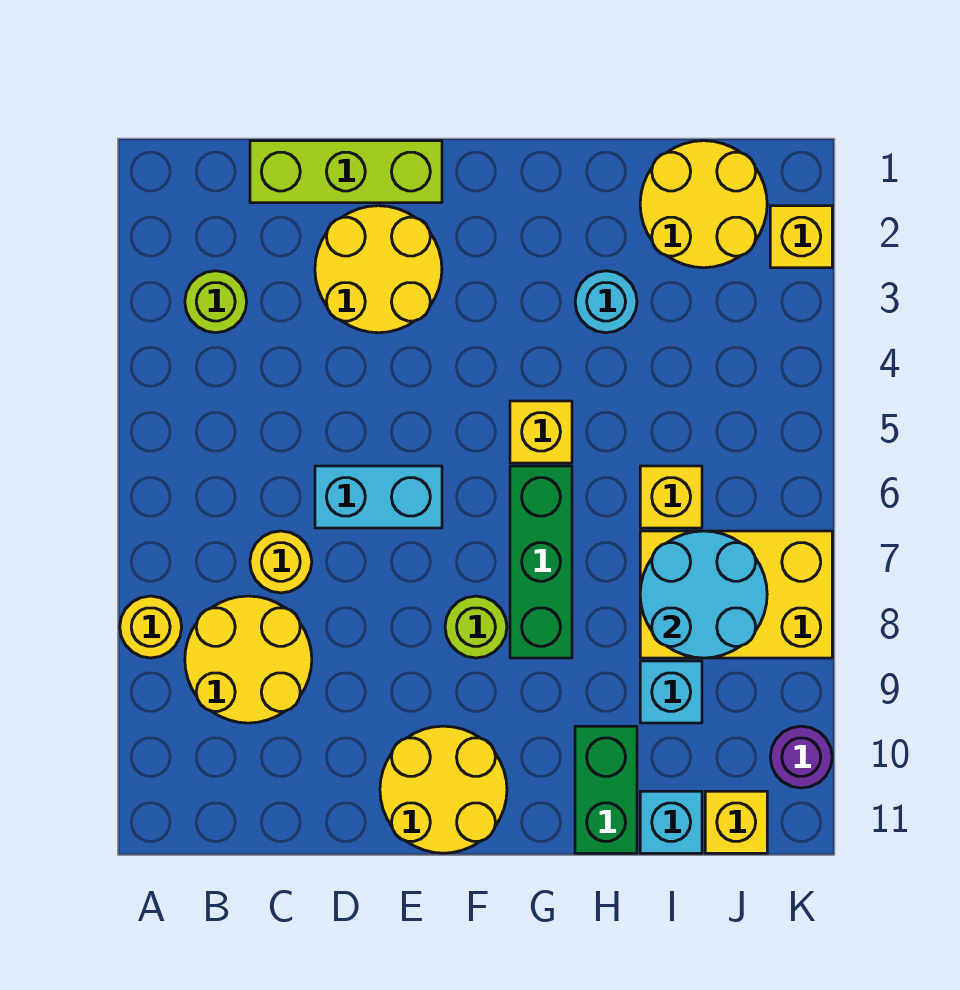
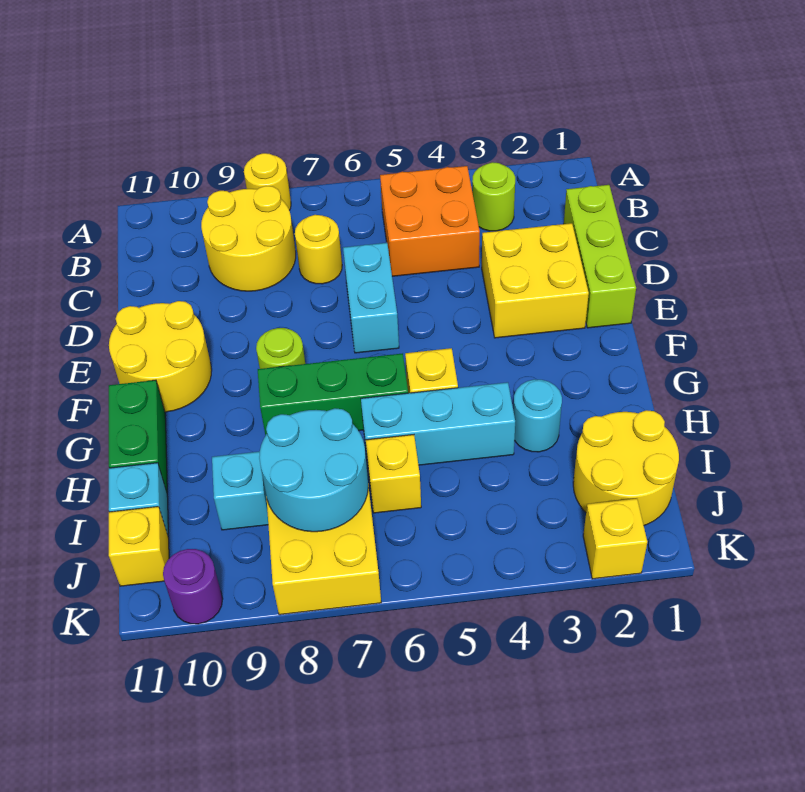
none -> orange brick B4:C5 level 1
yellow round brick D2:E3 level 1 -> yellow brick D2:E3 level 1
none -> cyan brick H4:H6 level 1
green brick H10:H11 level 1 -> green brick G11:H11 level 1

